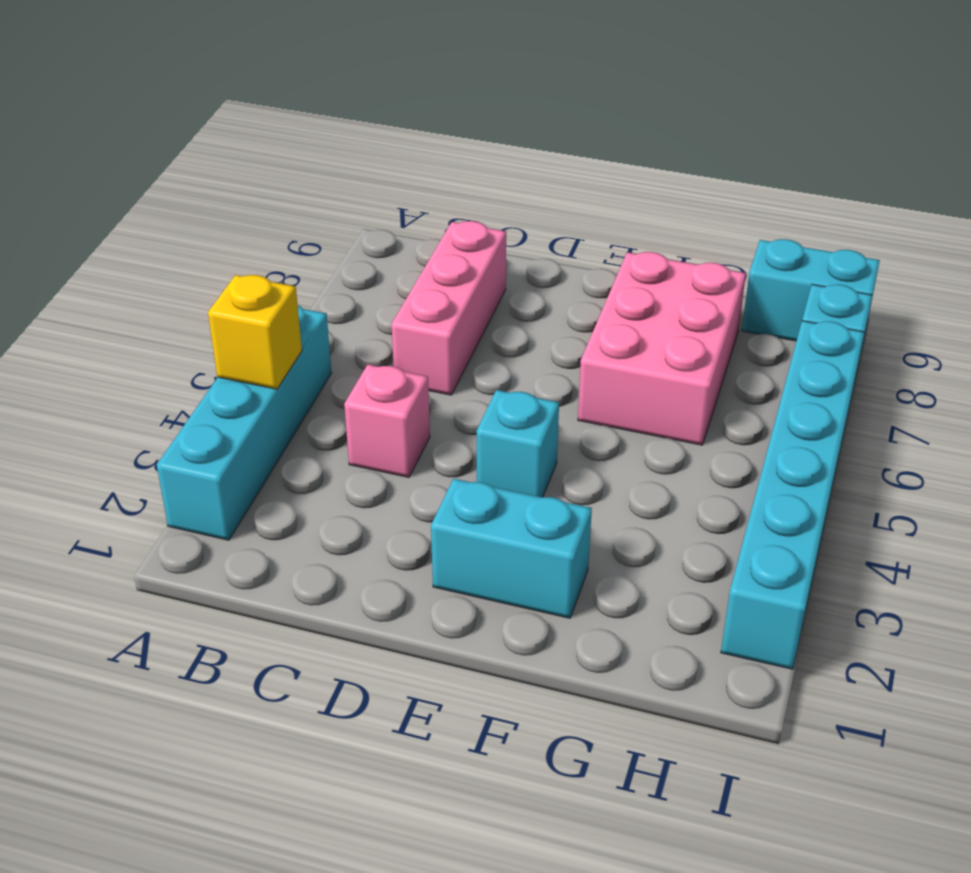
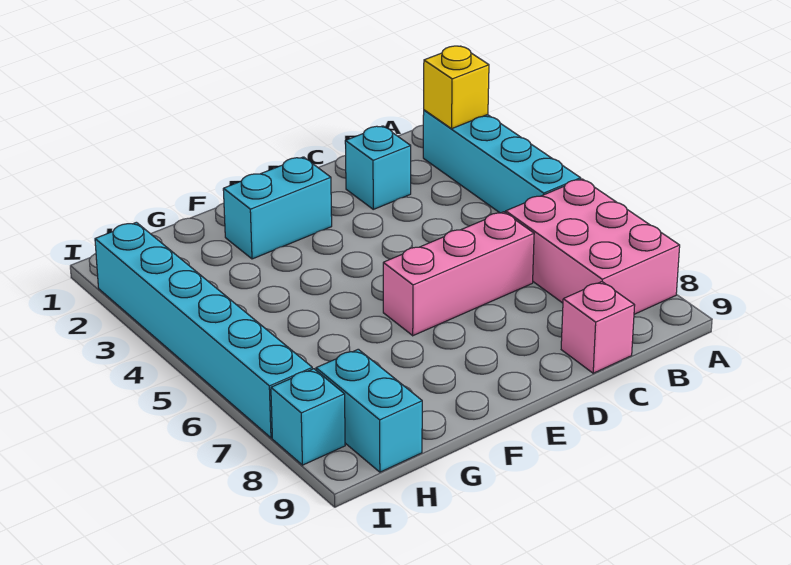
yellow brick A4 level 2 -> yellow brick A2 level 2
pink brick C4 level 1 -> pink brick C9 level 1
pink brick C6:C8 level 1 -> pink brick C6:E6 level 1
cyan brick E4 level 1 -> cyan brick C2 level 1
pink brick F6:G8 level 1 -> pink brick A6:B8 level 1
cyan brick H9:I9 level 1 -> cyan brick H8:H9 level 1

